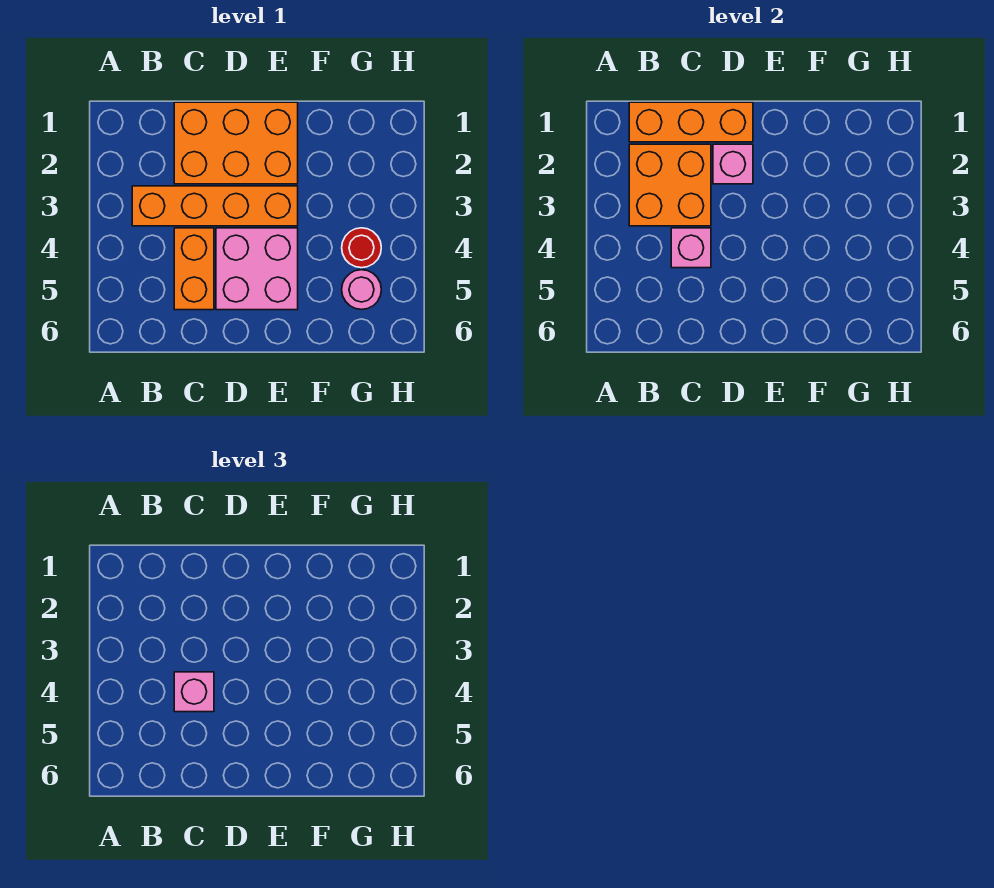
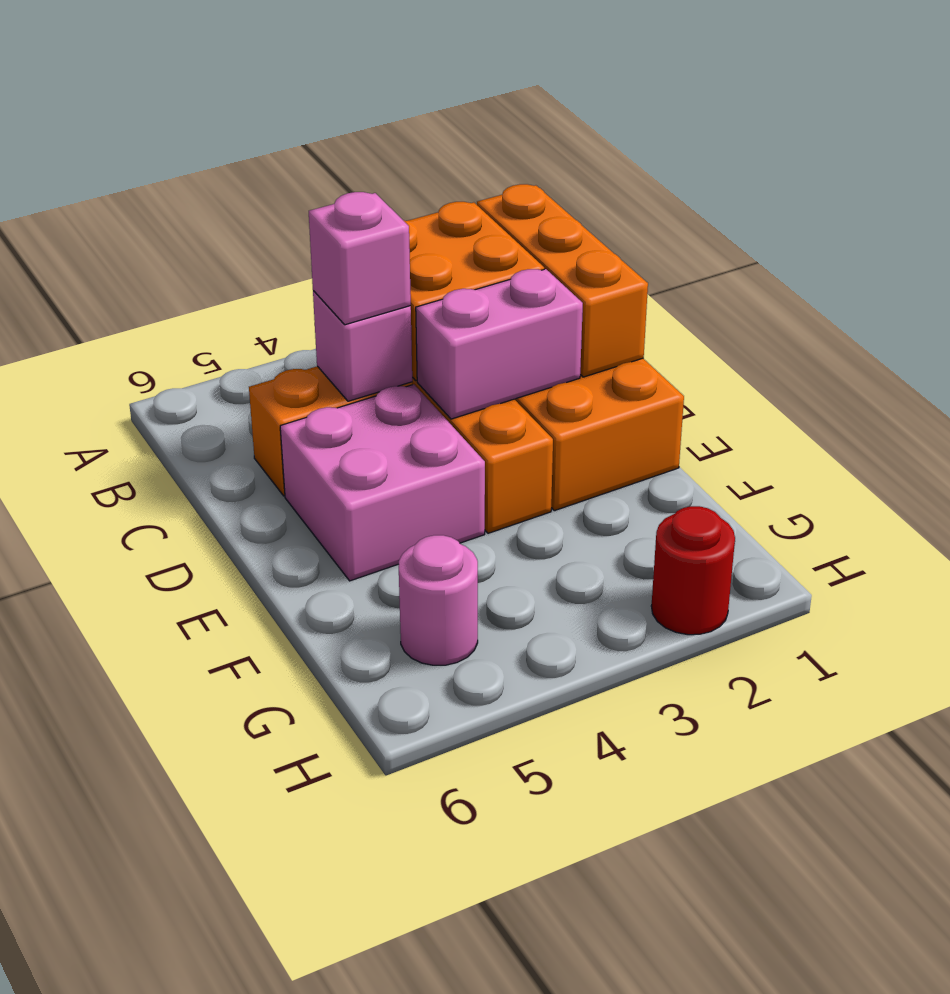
pink brick D2 level 2 -> pink brick D2:D3 level 2
red round brick G4 level 1 -> red round brick H2 level 1

